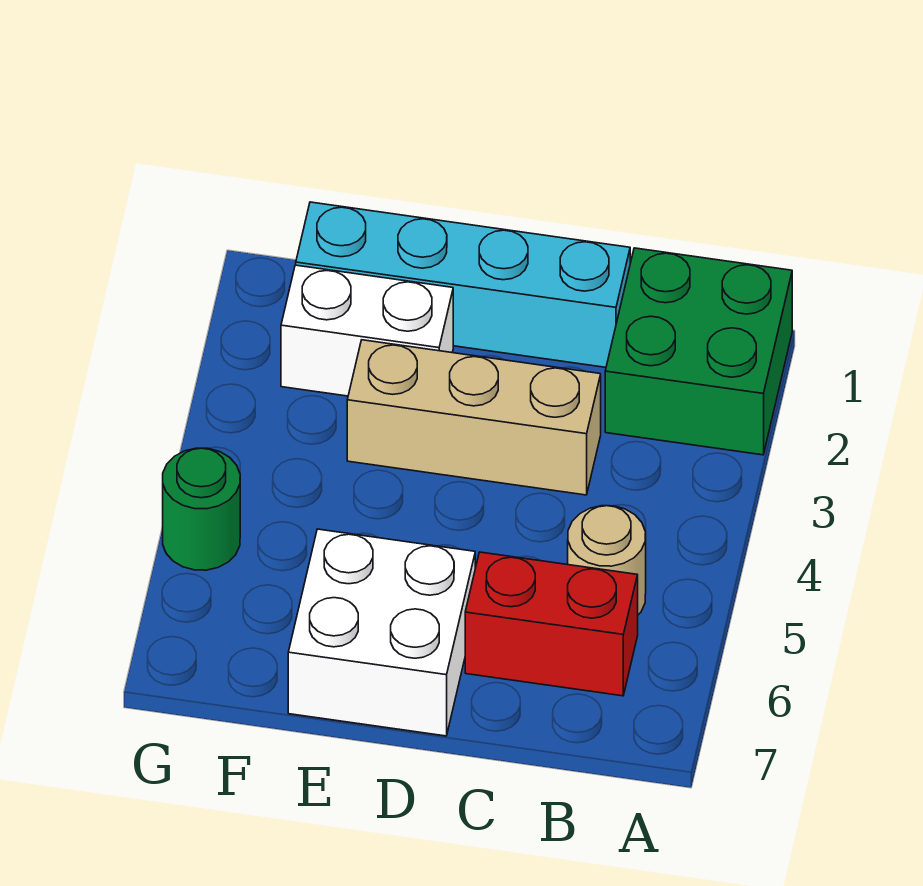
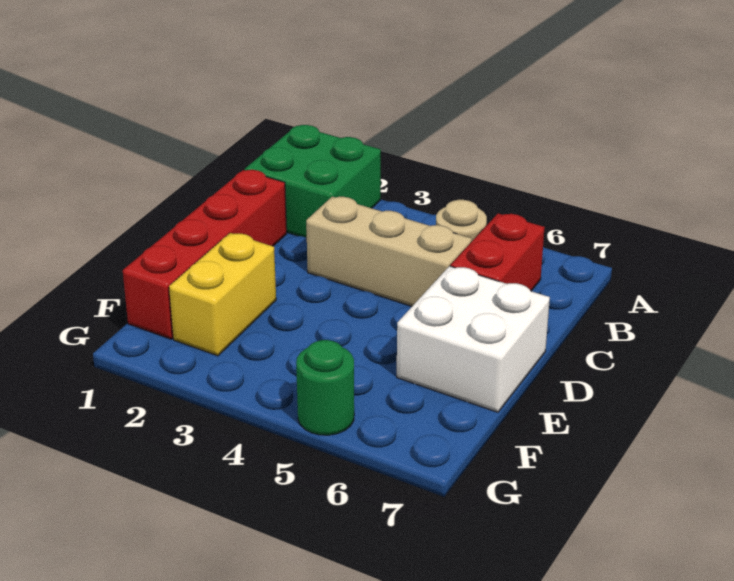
cyan brick C1:F1 level 1 -> red brick C1:F1 level 1
tan brick C3:E3 level 1 -> tan brick C3:C5 level 1
white brick E2:F2 level 1 -> yellow brick E2:F2 level 1

